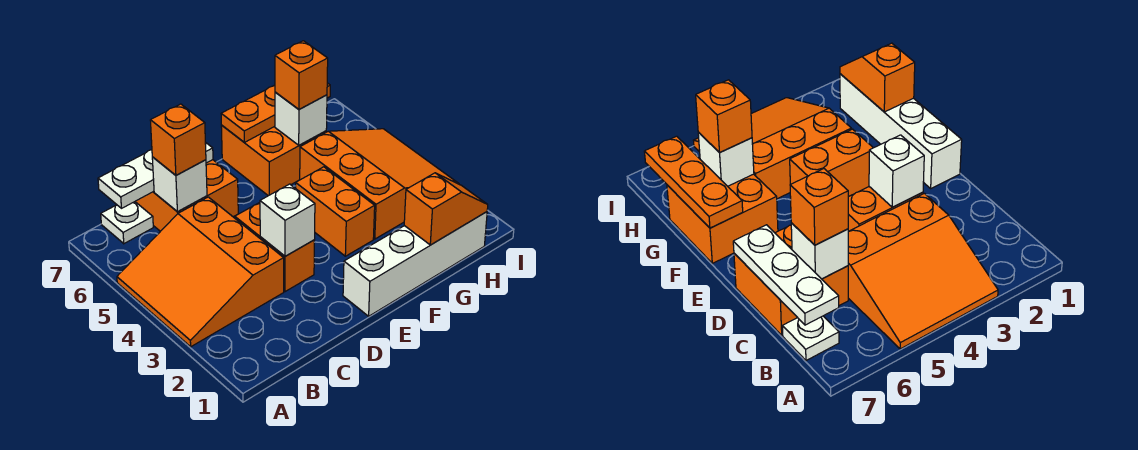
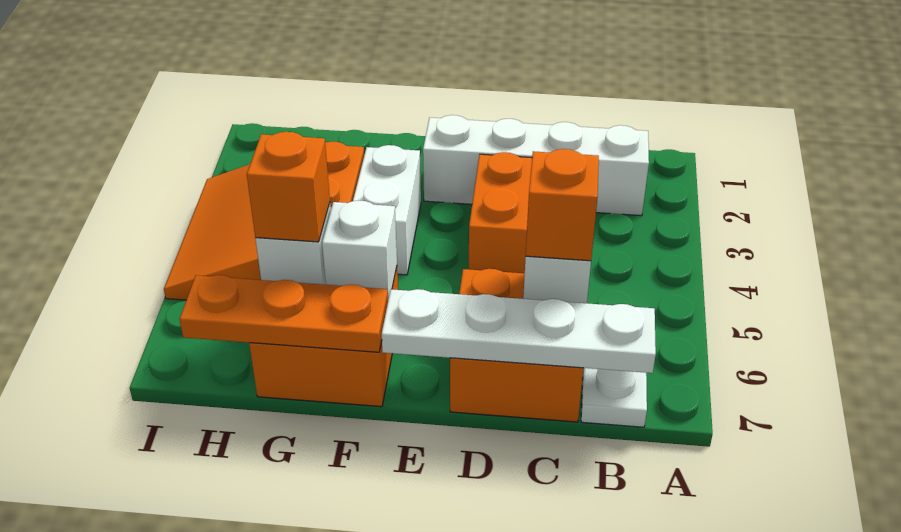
orange slope A3:C5 level 1 top C -> none
white plate B7:D7 level 2 -> white plate B7:E7 level 2
white brick D3 level 2 -> white brick F6 level 2
white brick E1:H1 level 1 -> white brick B2:E2 level 1
orange brick F3:F4 level 1 -> white brick F3:F4 level 1
orange slope G1:H1 level 2 top G -> none

